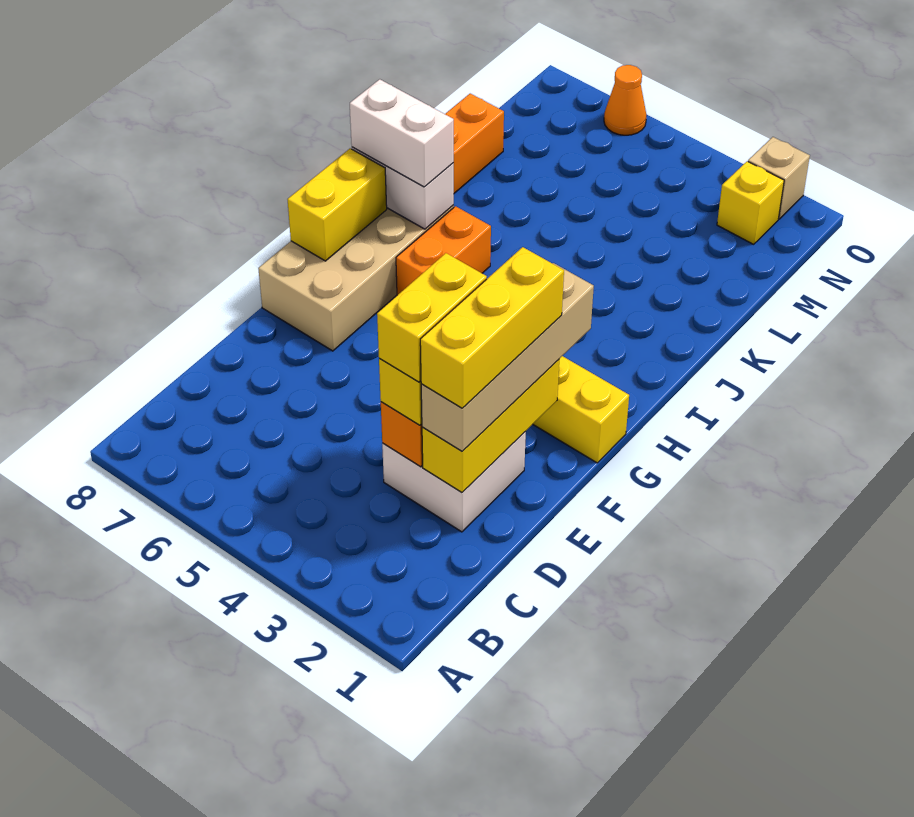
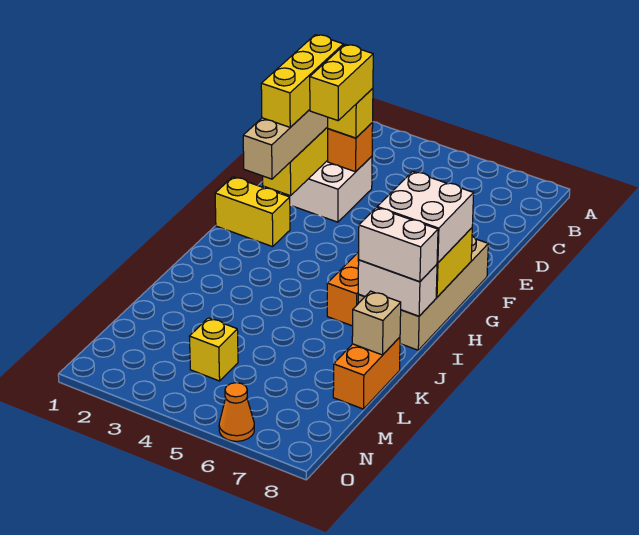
none -> white brick G7:H8 level 3
yellow brick N2 level 1 -> yellow brick M4 level 1
tan brick O2 level 1 -> tan brick K8 level 2

